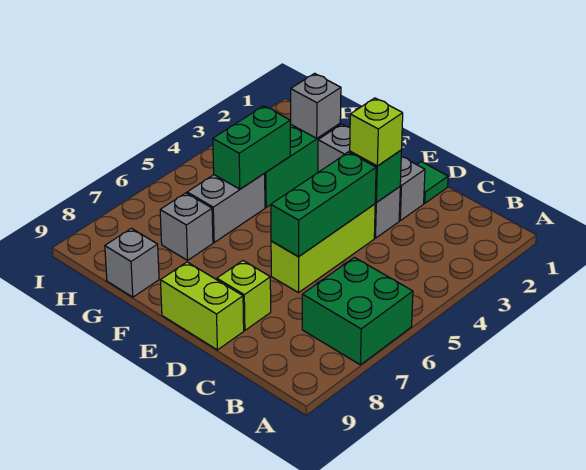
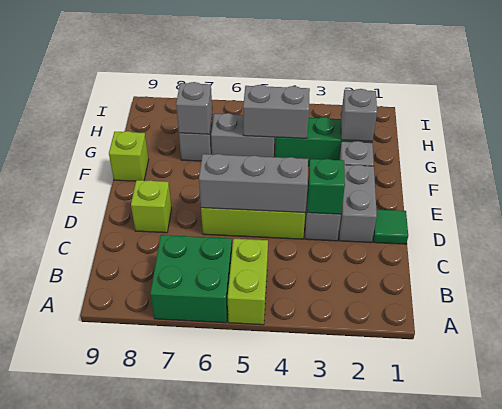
lime brick D3 level 3 -> lime brick F9 level 1
green brick D4:D6 level 2 -> grey brick D4:D6 level 2
lime brick D9:E9 level 1 -> lime brick A5:B5 level 1
green brick G4:G5 level 2 -> grey brick G4:G5 level 2
grey brick G9 level 1 -> grey brick G7 level 2

